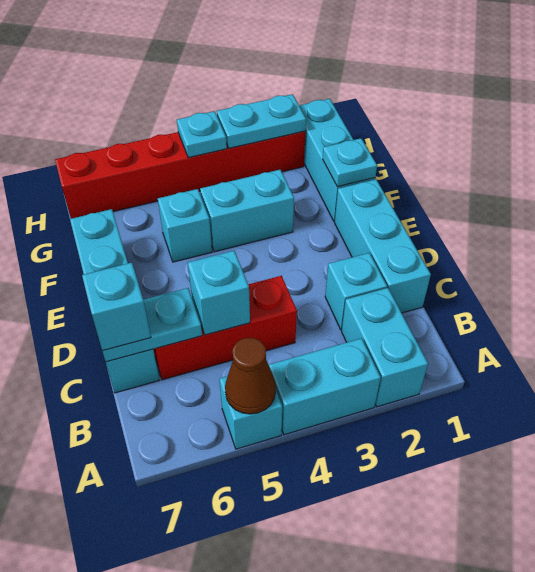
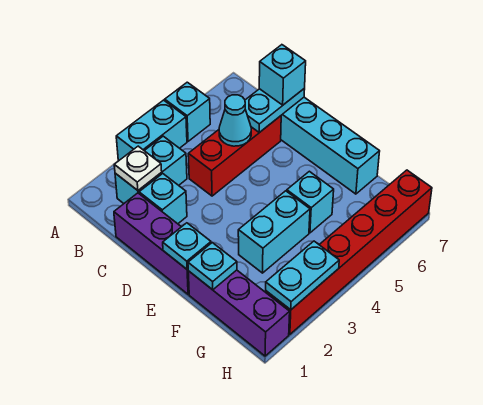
cyan brick A2:B2 level 1 -> cyan brick B2:B3 level 1
brown cone A5 level 2 -> none
none -> white plate B2 level 2
cyan brick C1:E1 level 1 -> purple brick C1:E1 level 1
cyan brick C5 level 2 -> cyan cone C5 level 2
cyan brick F1:H1 level 1 -> purple brick F1:H1 level 1
cyan plate H4 level 2 -> cyan plate E1 level 2

